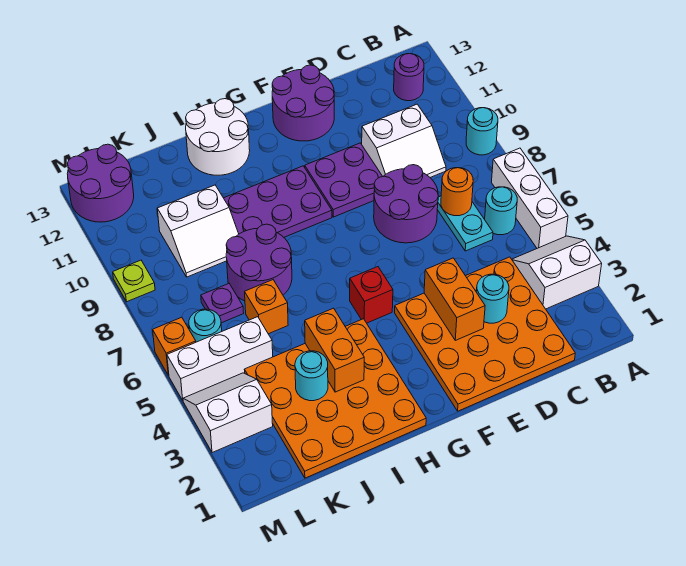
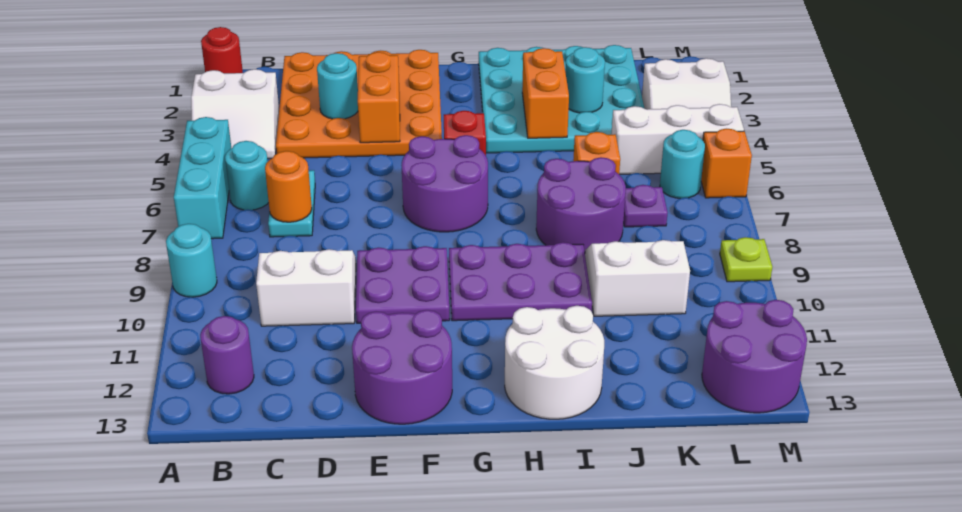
none -> red round brick A1 level 1
white brick A5:A7 level 1 -> cyan brick A5:A7 level 1
purple round brick D7:E8 level 1 -> purple round brick F6:G7 level 1
orange plate H1:K4 level 1 -> cyan plate H1:K4 level 1

